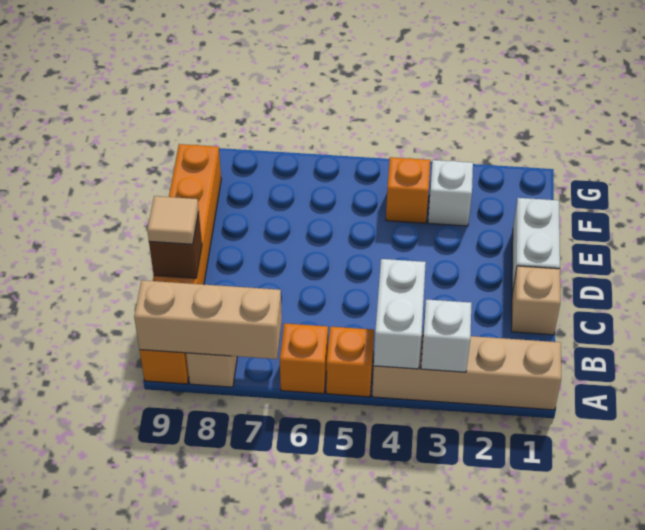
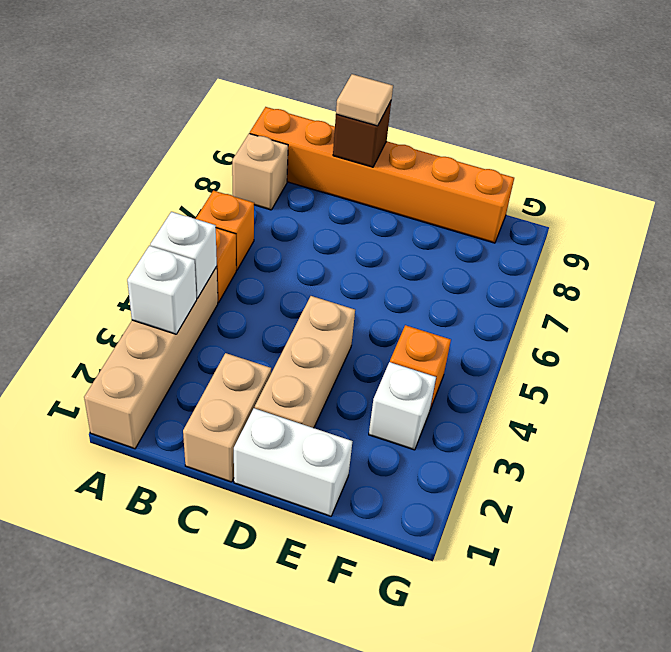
white brick A4:B4 level 2 -> white brick A4 level 2
tan brick A7:A9 level 2 -> tan brick D2:D4 level 1
tan brick C1 level 1 -> tan brick C1:C2 level 1

